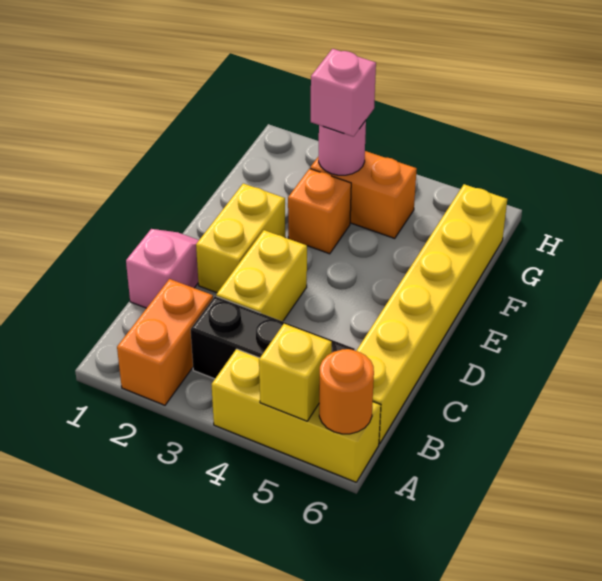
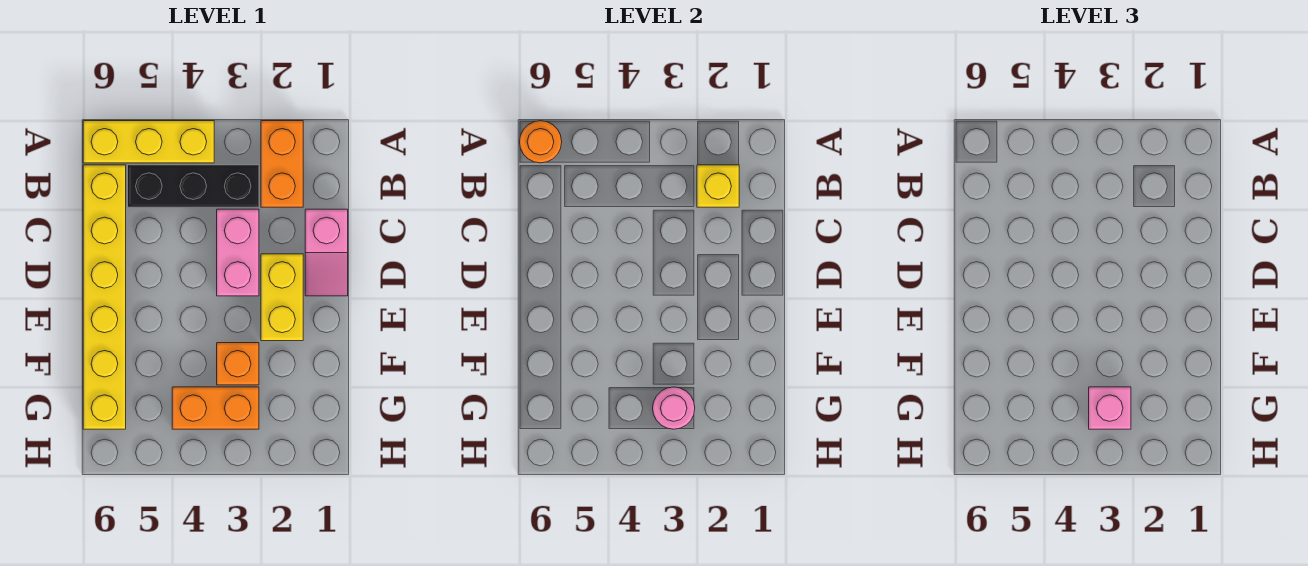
yellow brick A5 level 2 -> yellow brick B2 level 2
yellow brick C3:D3 level 1 -> pink brick C3:D3 level 1

